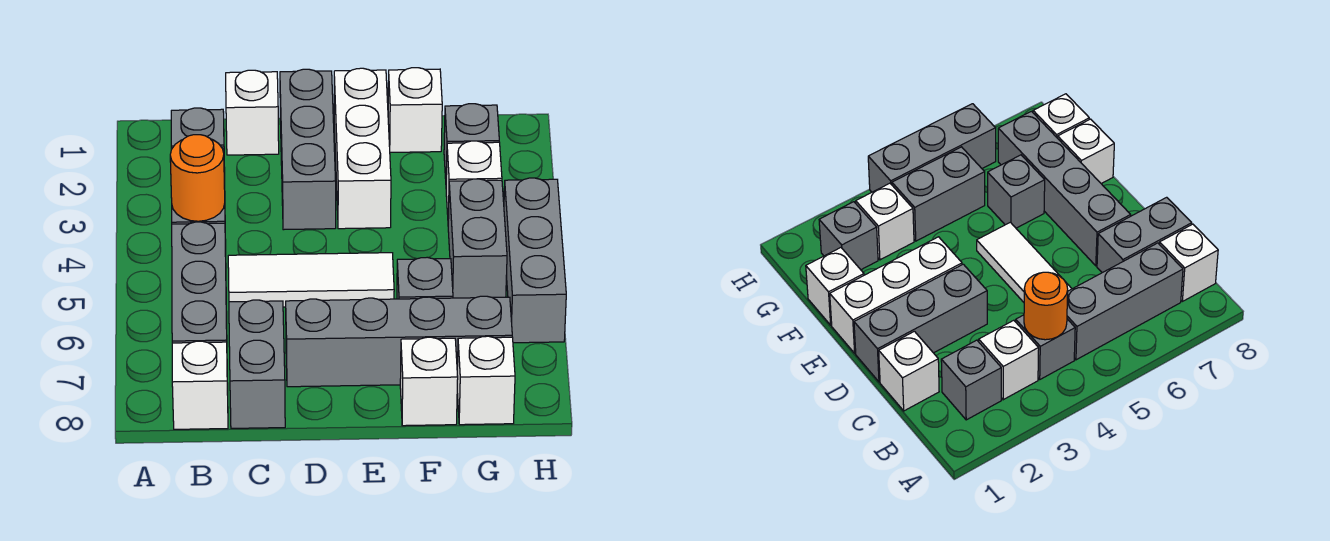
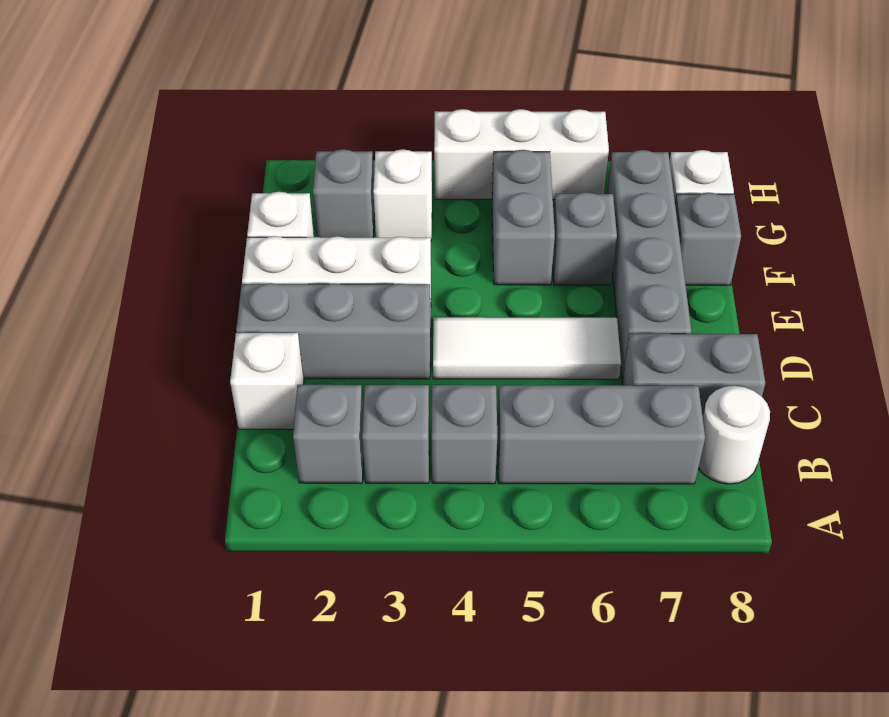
white brick B3 level 1 -> grey brick B3 level 1
orange round brick B4 level 2 -> none
white brick B8 level 1 -> white round brick B8 level 1
white tile C5:E5 level 1 -> white tile D4:D6 level 1
white brick F8 level 1 -> grey brick F8 level 1
grey brick G4:G5 level 1 -> grey brick F5:G5 level 1
grey brick H4:H6 level 1 -> white brick H4:H6 level 1

